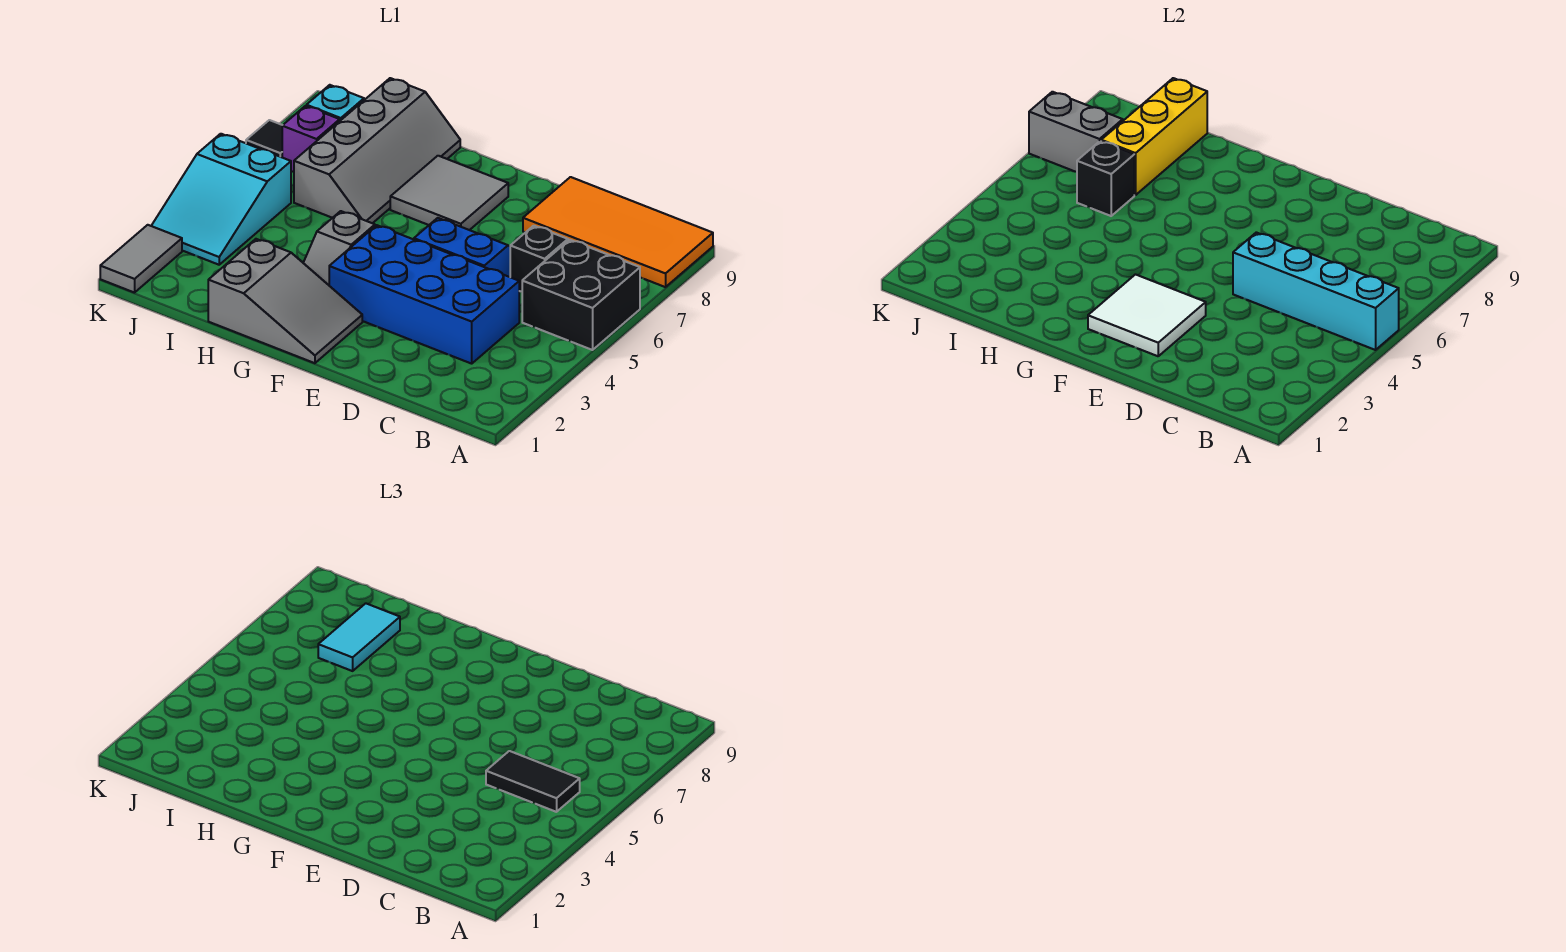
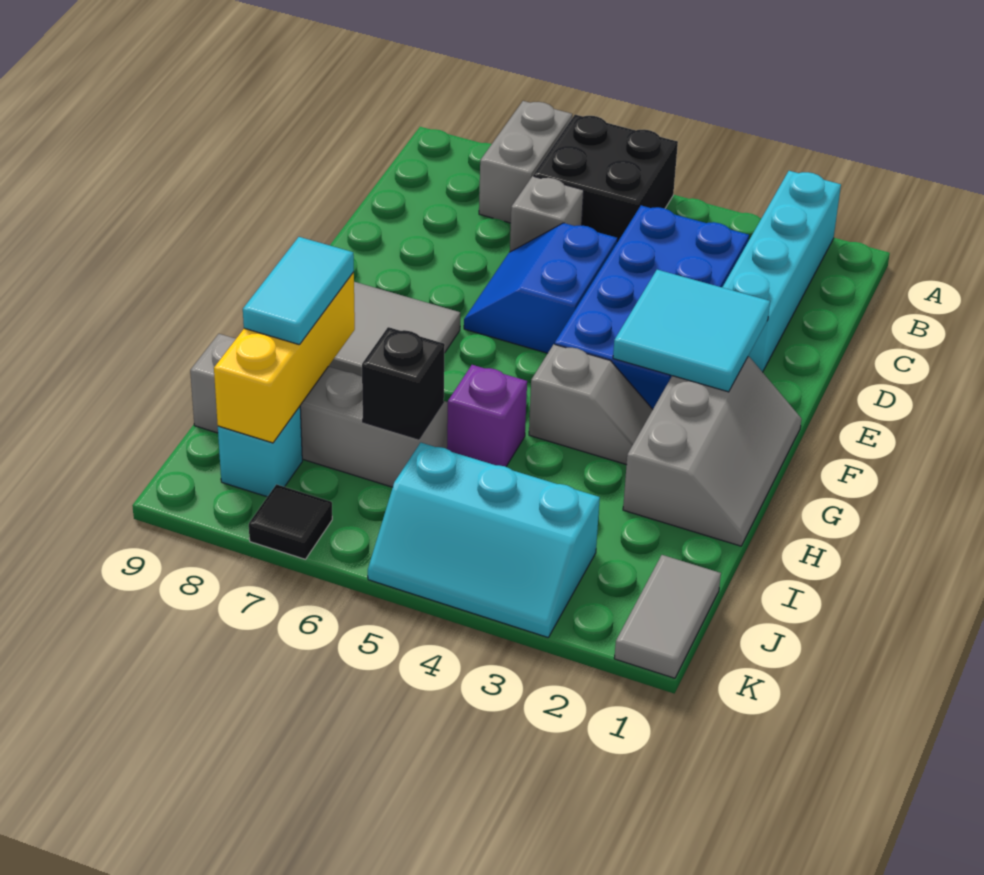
cyan brick A5:D5 level 2 -> cyan brick A2:D2 level 1
orange tile A8:D9 level 1 -> none
black tile B5:C5 level 3 -> none
black brick C6 level 1 -> grey brick C6 level 1
white tile E2:F3 level 2 -> cyan tile E2:F3 level 2
grey slope F1:H2 level 1 top H -> grey slope F1:H2 level 1 top 2
yellow brick I7:I9 level 2 -> yellow brick H8:J8 level 2
cyan tile I7:I8 level 3 -> cyan tile H8:I8 level 3
cyan slope J3:K5 level 1 top 5 -> cyan slope J3:K5 level 1 top J
purple brick J7 level 1 -> purple brick H5 level 1
grey brick J7:K7 level 2 -> grey brick A7:B7 level 1
grey tile K1:K2 level 1 -> grey tile J1:K1 level 1

